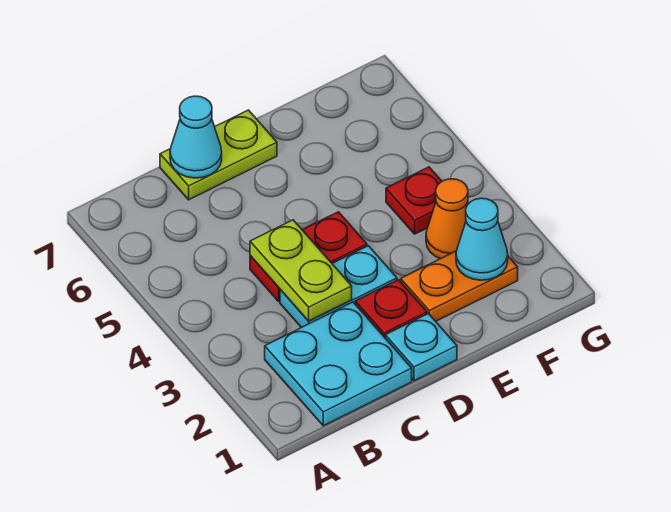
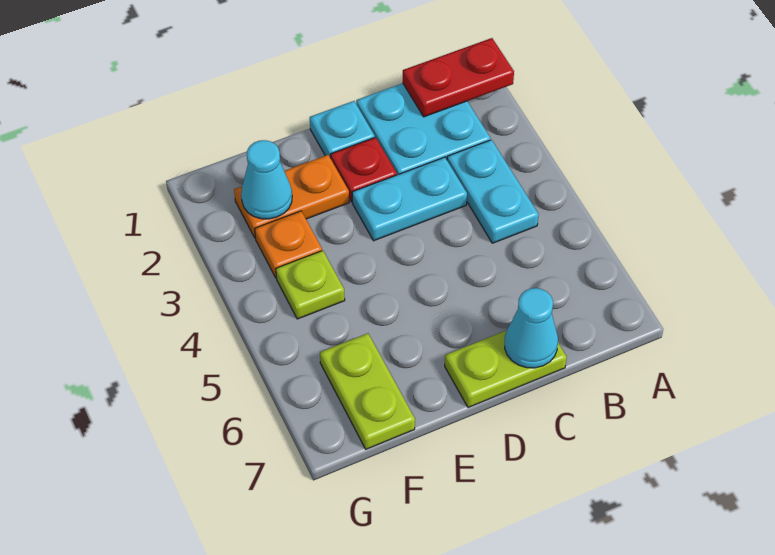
none -> cyan plate B3:B4 level 1
lime plate C3:C4 level 2 -> lime plate F6:F7 level 1
red plate C4:D4 level 1 -> red plate A1:B1 level 2
orange cone F3 level 1 -> orange plate F3 level 1
red plate F4 level 1 -> lime plate F4 level 1

